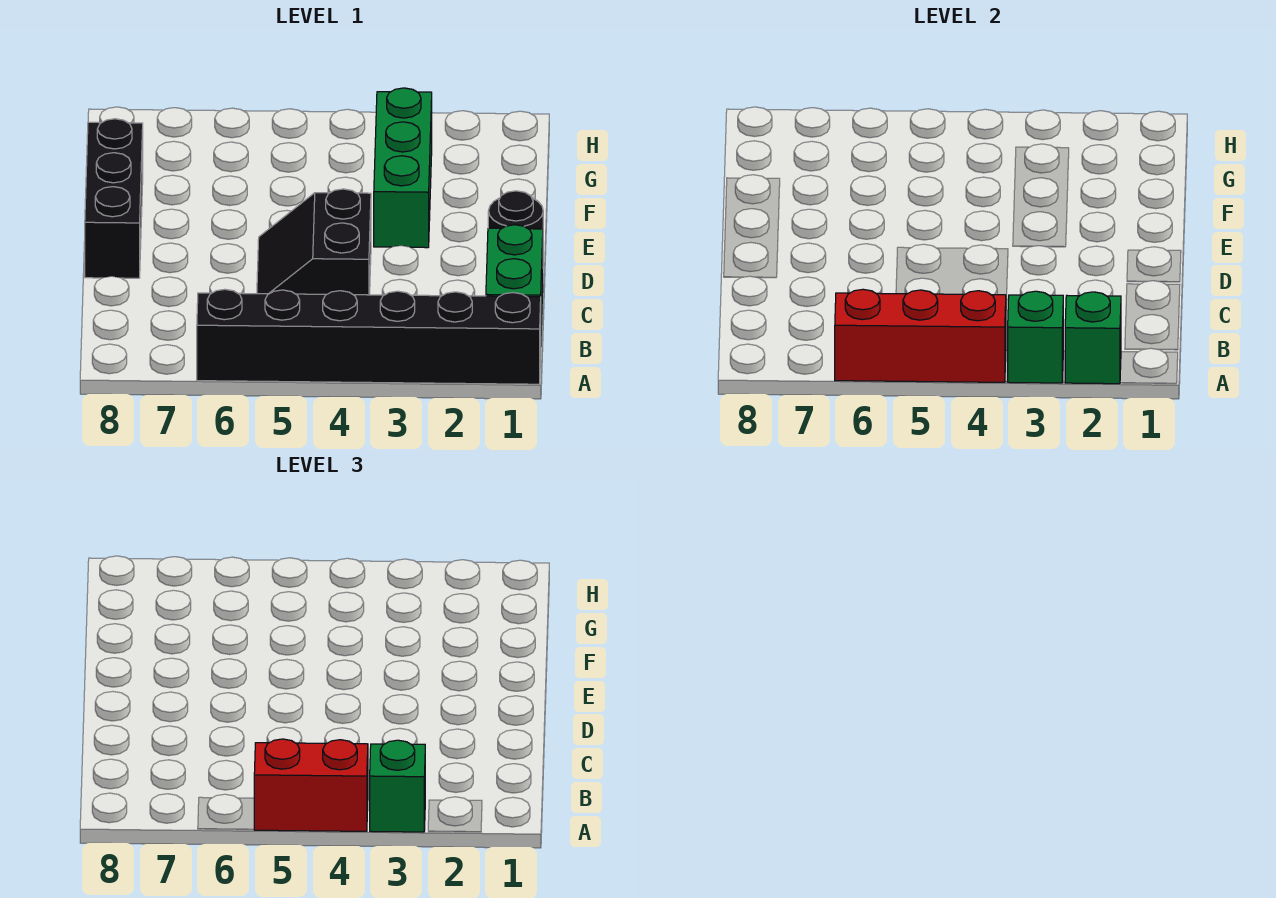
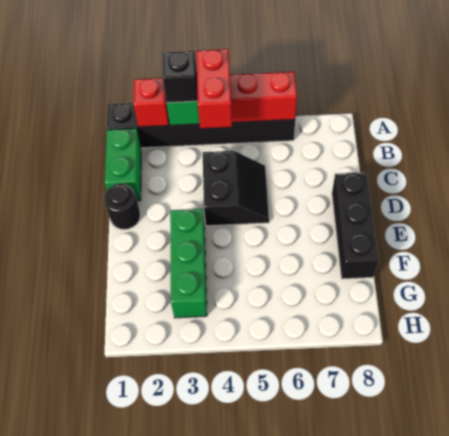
green brick A2 level 2 -> red brick A2 level 2
green brick A3 level 3 -> black brick A3 level 3
red brick A4:A5 level 3 -> red brick A4:B4 level 3

